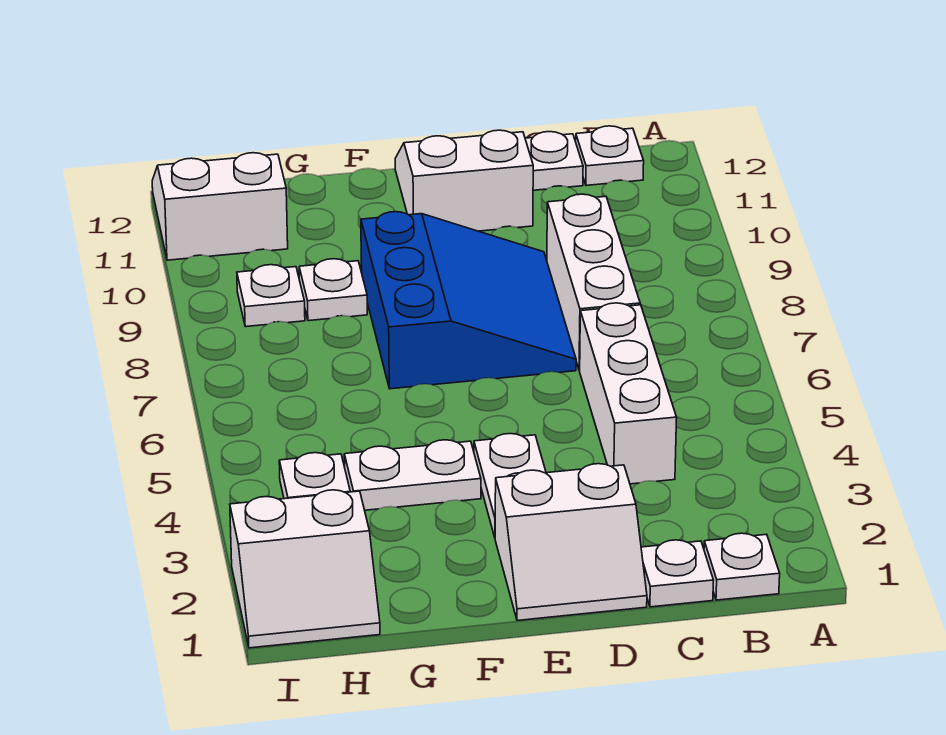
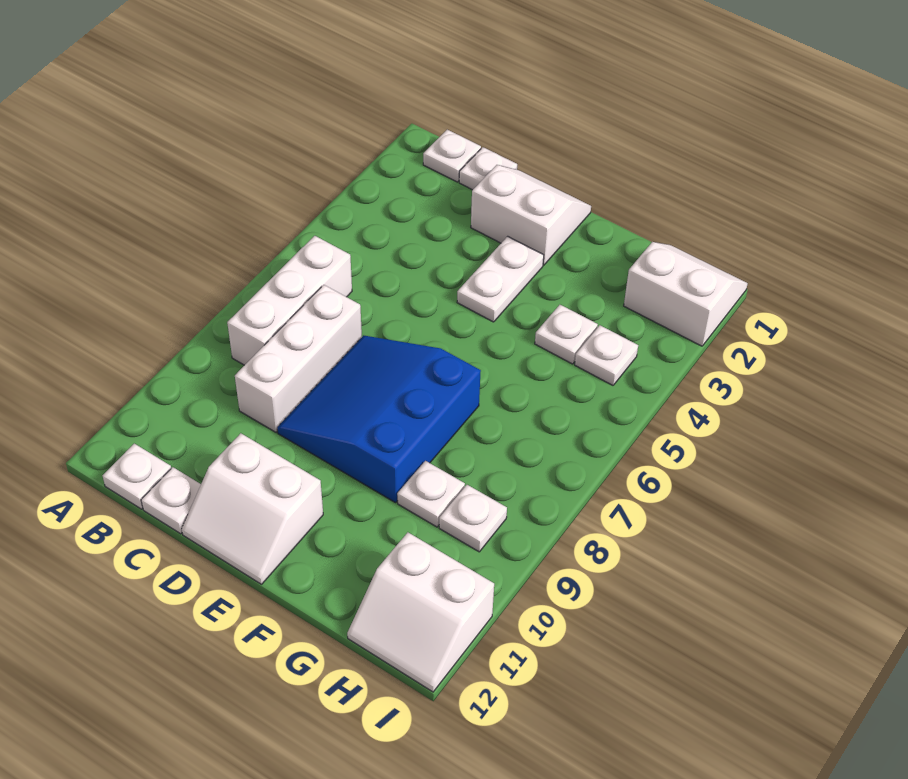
white brick C4:C6 level 1 -> white brick B6:B8 level 1
white plate F4:G4 level 1 -> white plate G4 level 1

